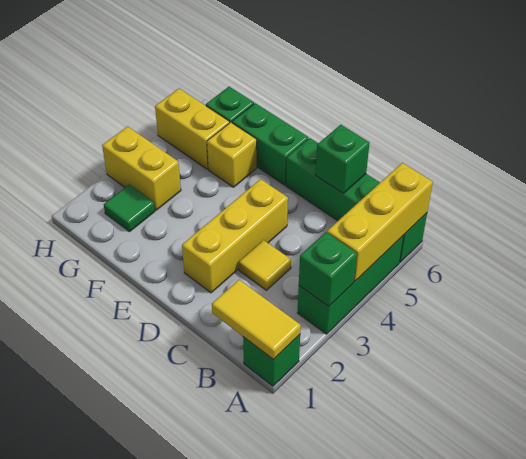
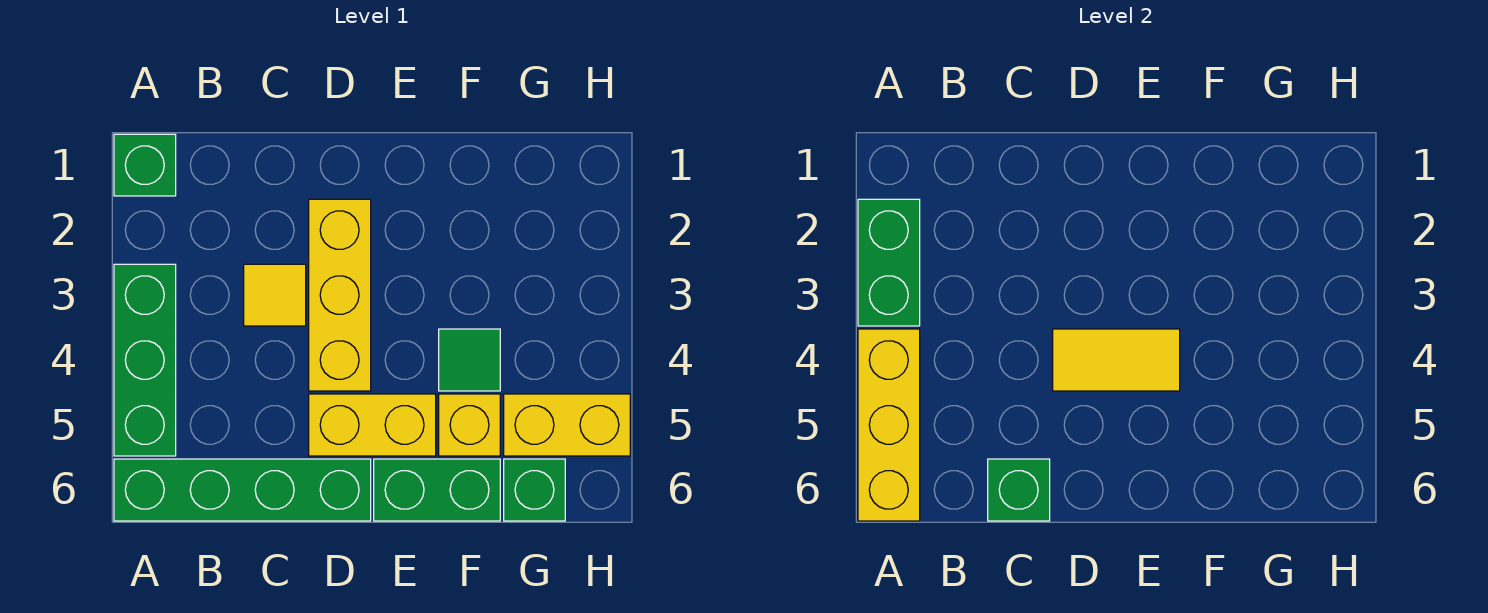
yellow tile A1:B1 level 2 -> yellow tile D4:E4 level 2
green brick A3 level 2 -> green brick A2:A3 level 2
green tile G2 level 1 -> green tile F4 level 1
yellow brick G3:H3 level 1 -> yellow brick D5:E5 level 1

